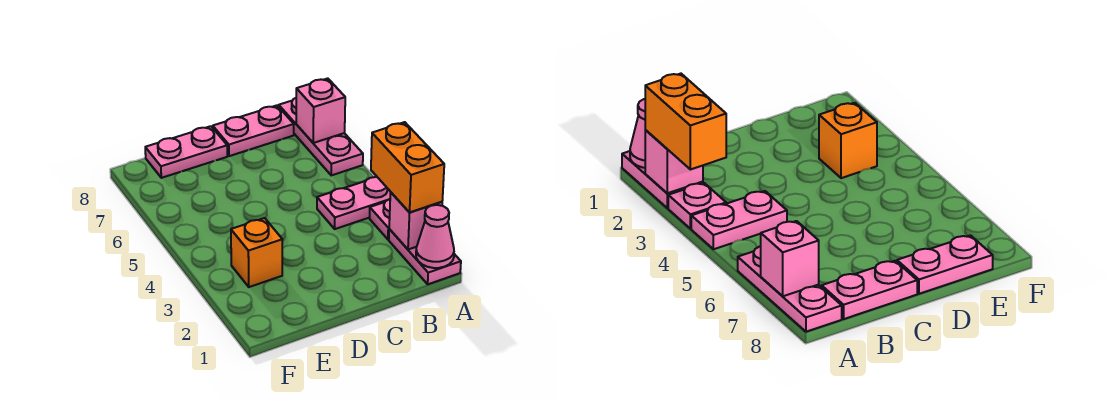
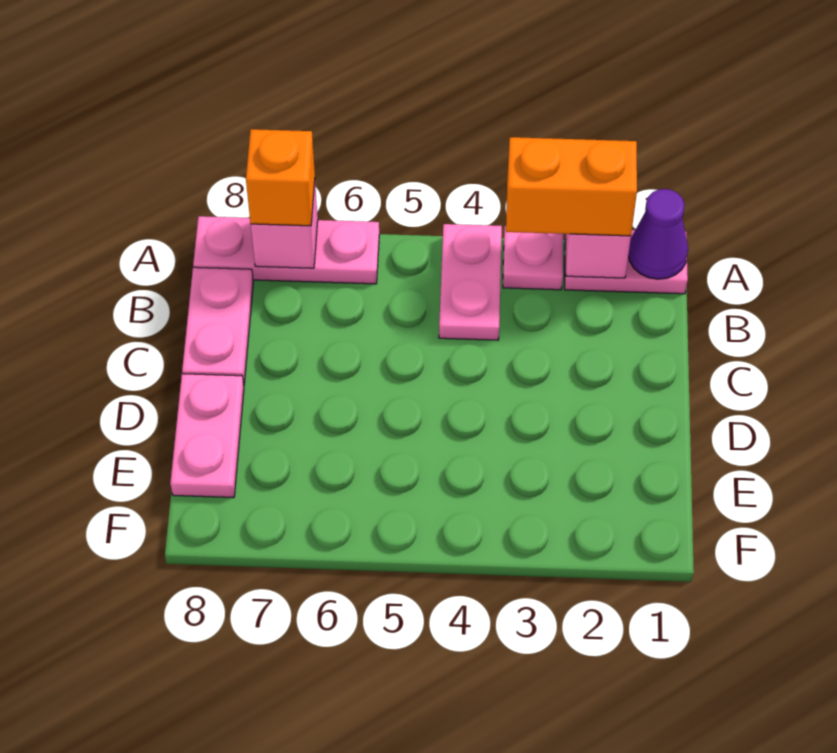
pink cone A1 level 2 -> purple cone A1 level 2
orange brick E3 level 1 -> orange brick A7 level 3

